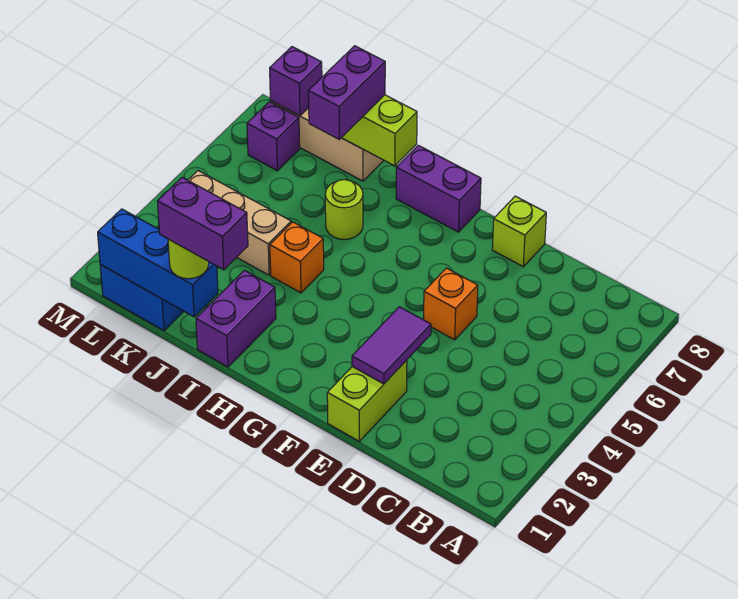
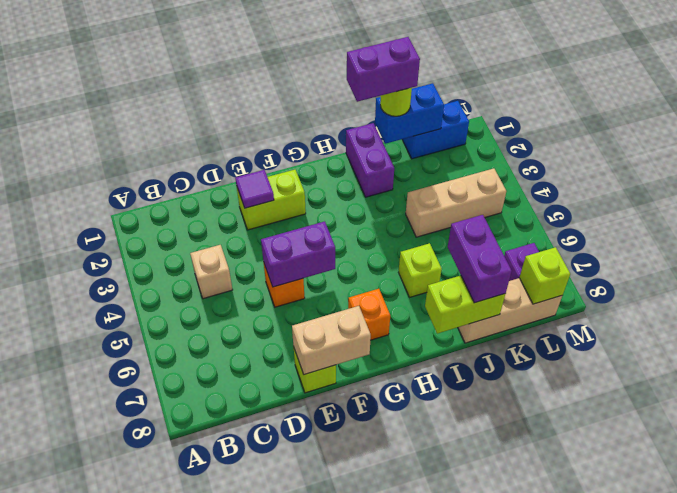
none -> tan brick C4 level 1
lime brick E1:E2 level 1 -> lime brick E2:F2 level 1
purple tile E2:E3 level 2 -> purple tile E2 level 2
none -> tan brick E8:F8 level 2
purple brick G8:H8 level 1 -> purple brick E5:F5 level 2
orange brick I4 level 1 -> orange brick G7 level 1
lime round brick I6 level 1 -> lime brick I6 level 1
blue brick J1:L1 level 2 -> blue brick J1:K1 level 2
purple brick L8 level 2 -> lime brick L8 level 2

